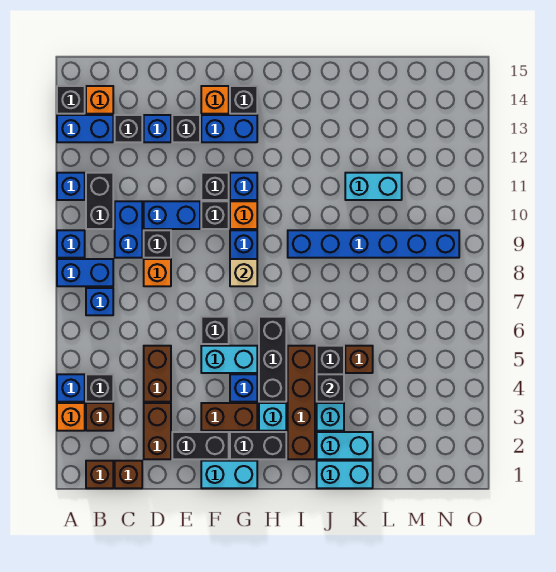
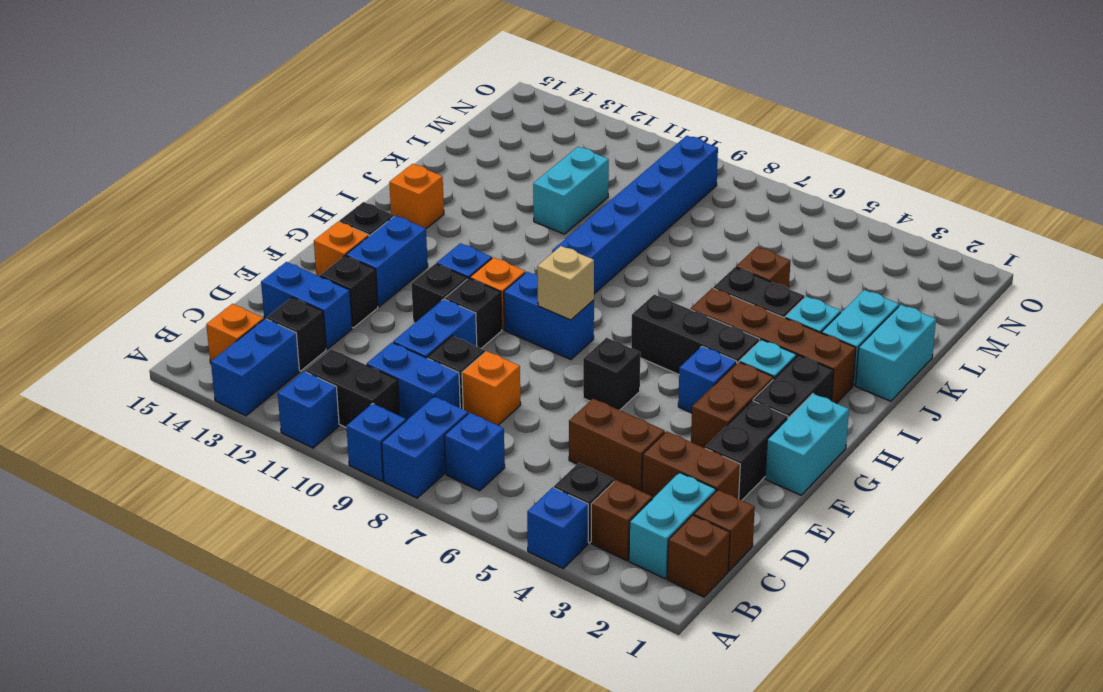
orange brick A3 level 1 -> orange brick I14 level 1
black brick A14 level 1 -> none
blue brick D13 level 1 -> blue brick D13:D14 level 1
cyan brick F5:G5 level 1 -> cyan brick B2:C2 level 1
black brick J4 level 2 -> none

